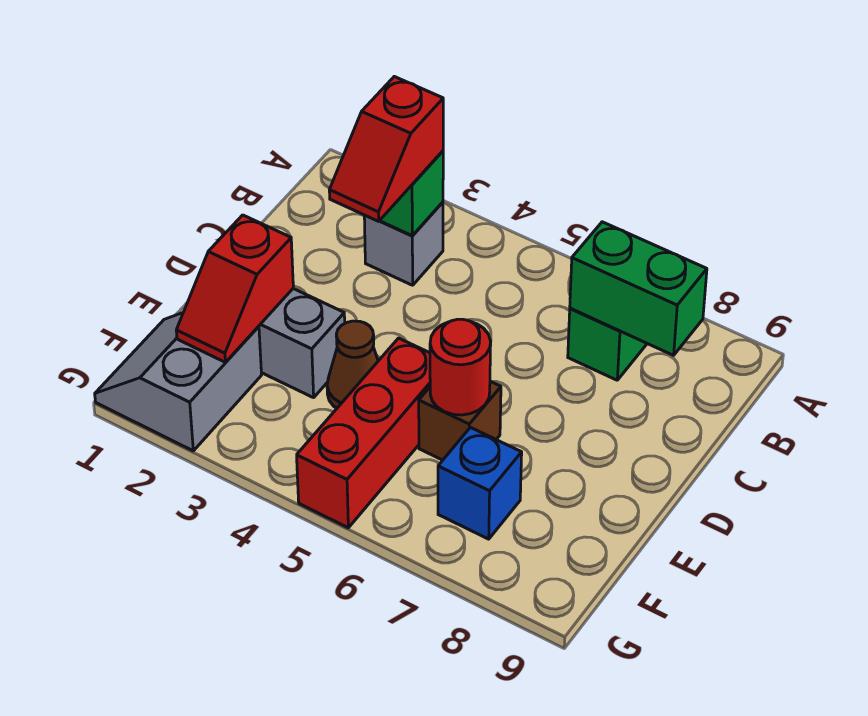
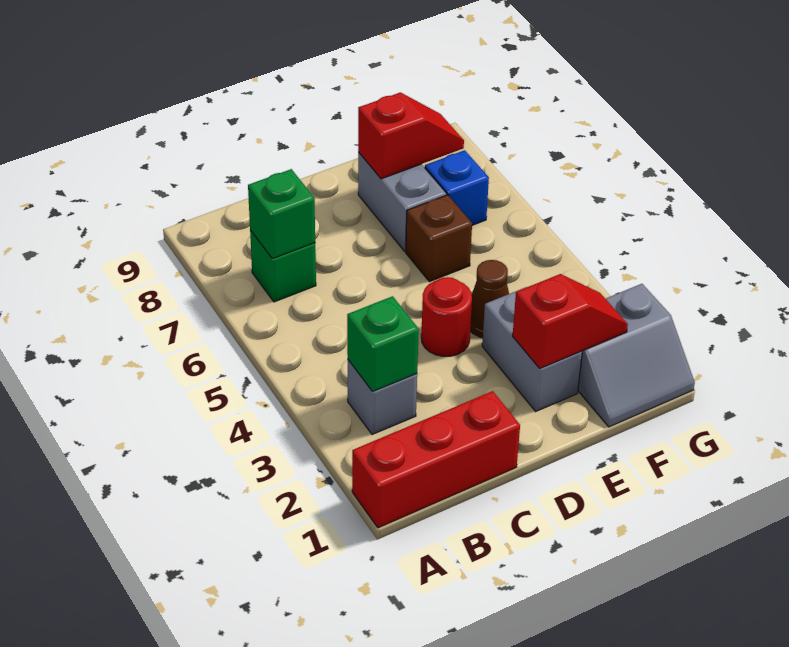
red slope B3:C3 level 3 top B -> red slope E8:F8 level 2 top E
green brick B7:B8 level 2 -> green brick B7 level 2
red brick E5:G5 level 1 -> red brick A1:C1 level 1
red round brick E6 level 2 -> red round brick D4 level 1
none -> grey brick E7:E8 level 1

